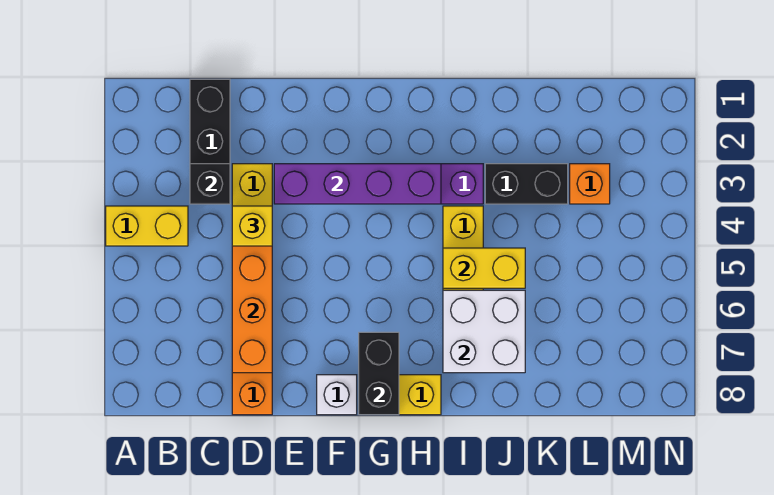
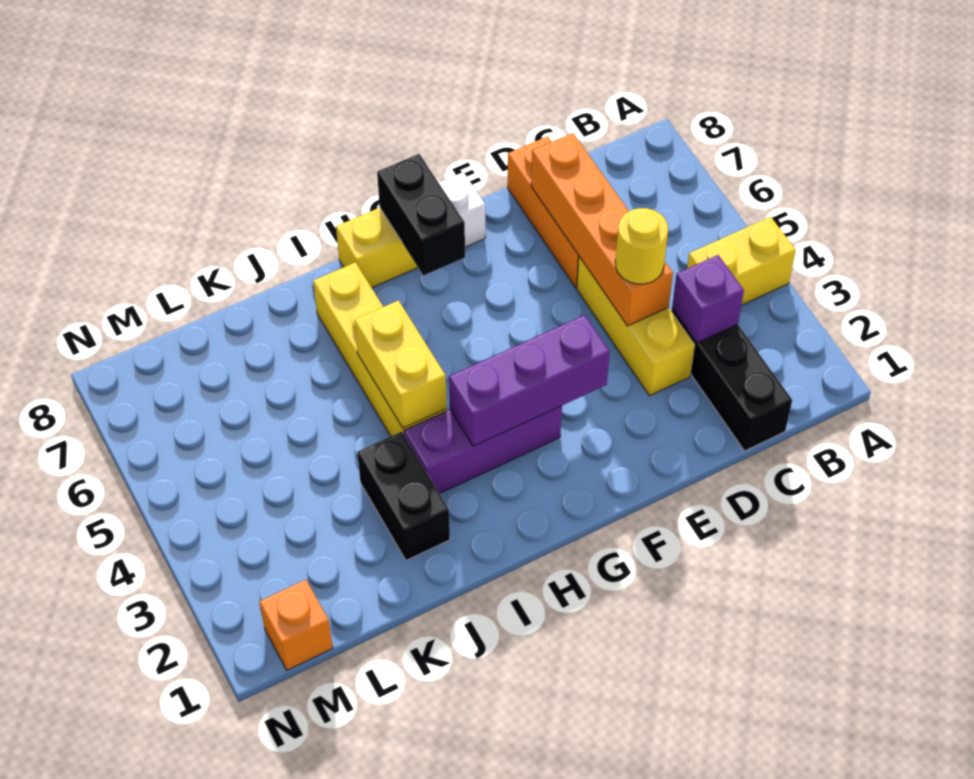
black brick C3 level 2 -> purple brick C3 level 2
yellow brick D4 level 3 -> yellow round brick D4 level 3
purple brick E3:H3 level 2 -> purple brick F3:H3 level 2
yellow brick I5:J5 level 2 -> yellow brick I4:I5 level 2
white brick I6:J7 level 2 -> none
black brick J3:K3 level 1 -> black brick J2:J3 level 1
orange brick L3 level 1 -> orange brick M1 level 1

